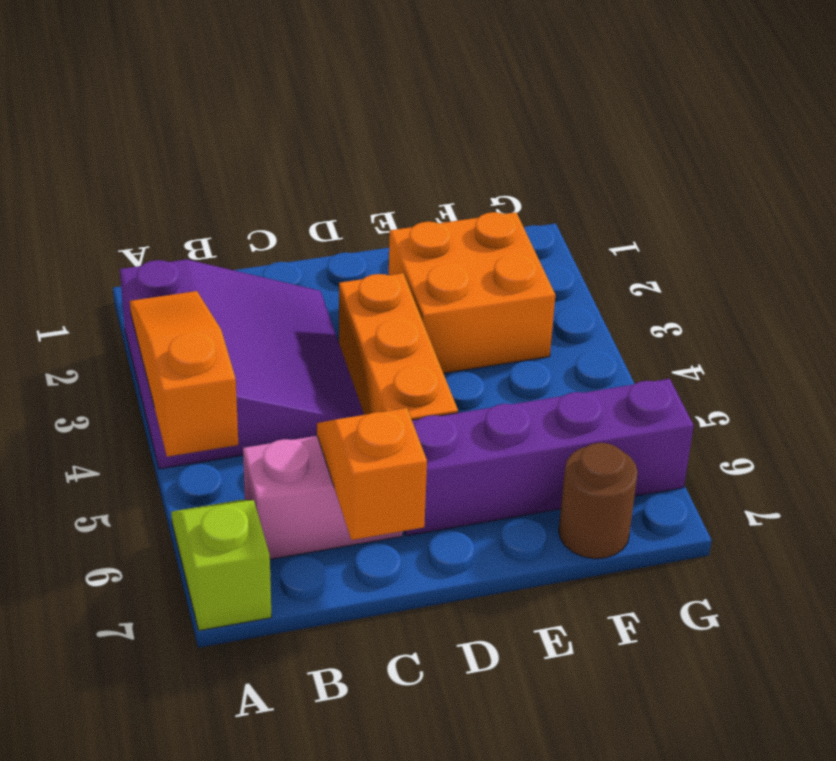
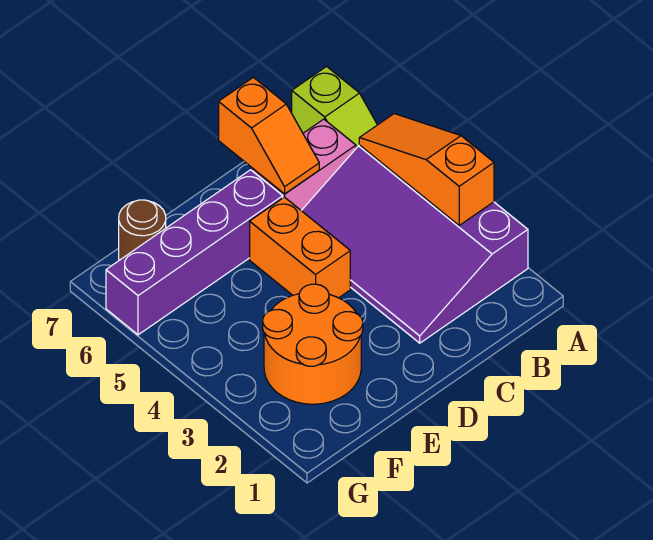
purple slope A2:C4 level 1 top A -> purple slope A2:C5 level 1 top A
orange slope A3:A5 level 2 top 5 -> orange slope A3:A5 level 2 top 3
orange brick D3:D5 level 1 -> orange brick D4:D5 level 1
orange brick E2:F3 level 1 -> orange round brick E2:F3 level 1

